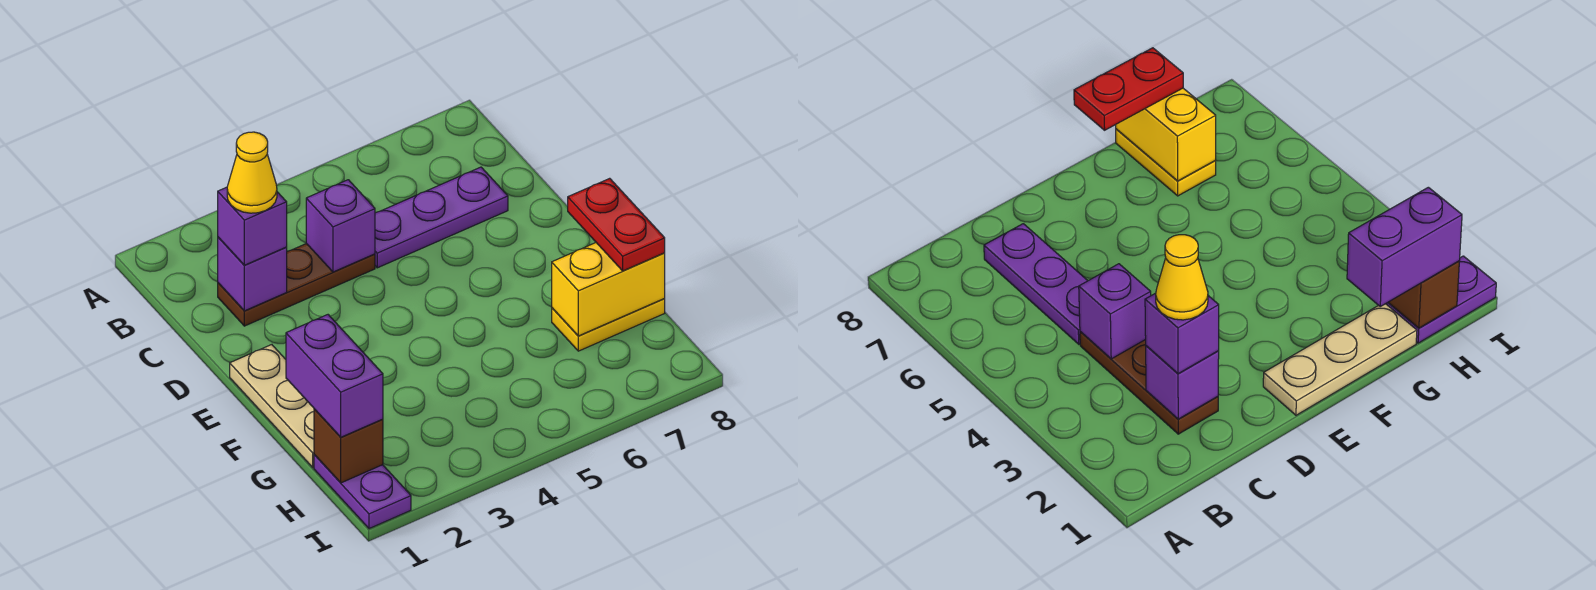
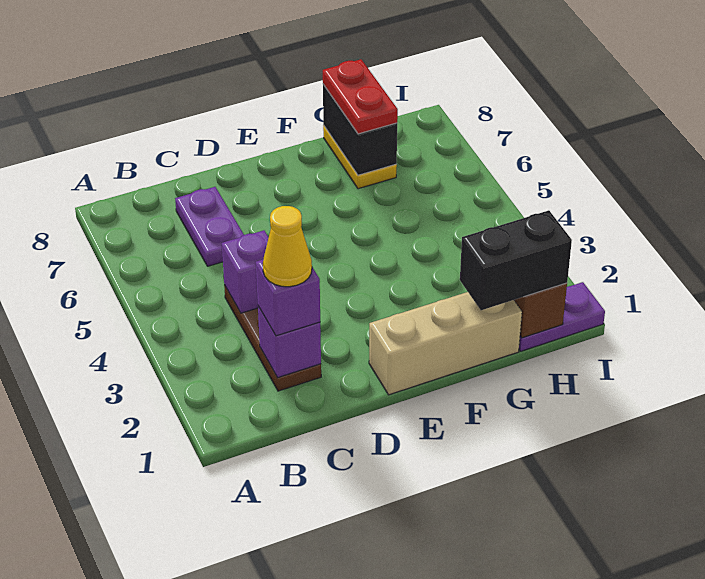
purple plate C5:C7 level 1 -> purple plate C6:C7 level 1
tan plate E1:G1 level 1 -> tan brick E1:G1 level 1
red plate F8:G8 level 3 -> red plate G7:G8 level 3
purple brick G1:H1 level 3 -> black brick G1:H1 level 3
yellow brick G7:G8 level 2 -> black brick G7:G8 level 2

